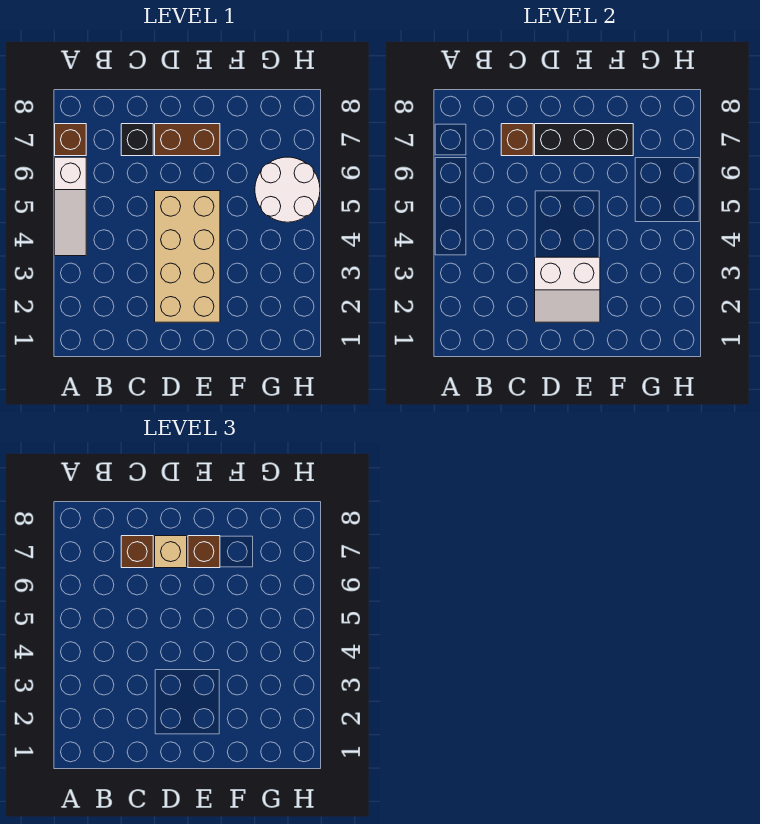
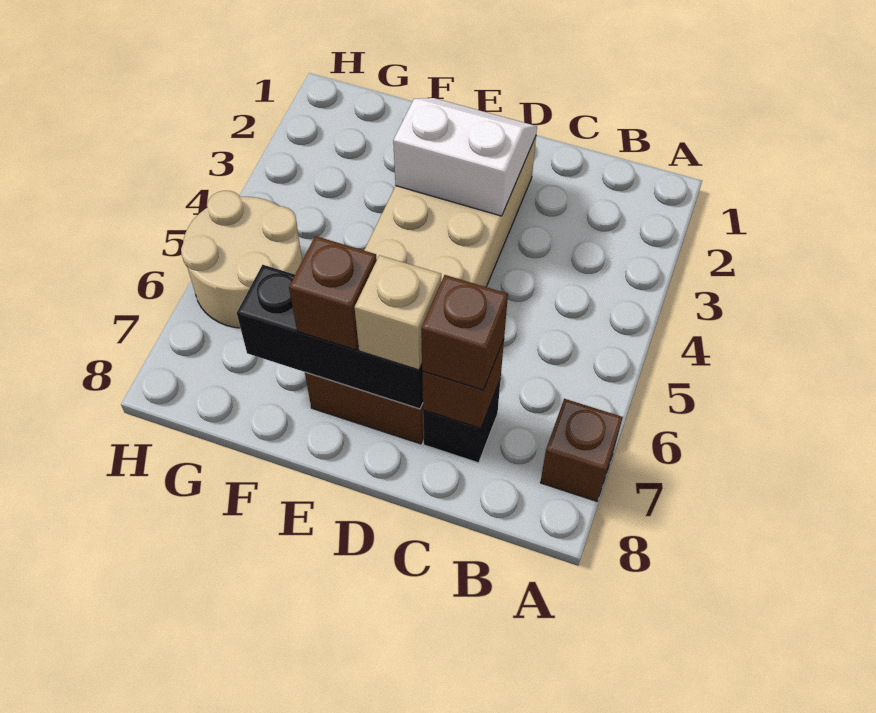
white slope A4:A6 level 1 top 6 -> none
white round brick G5:H6 level 1 -> tan round brick G5:H6 level 1

